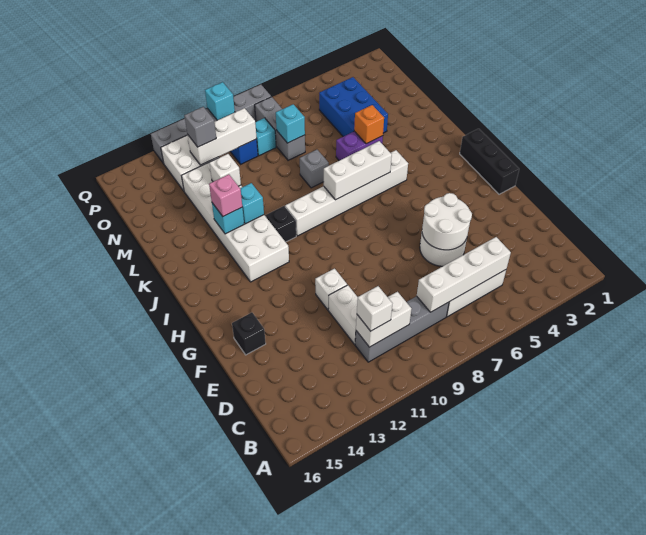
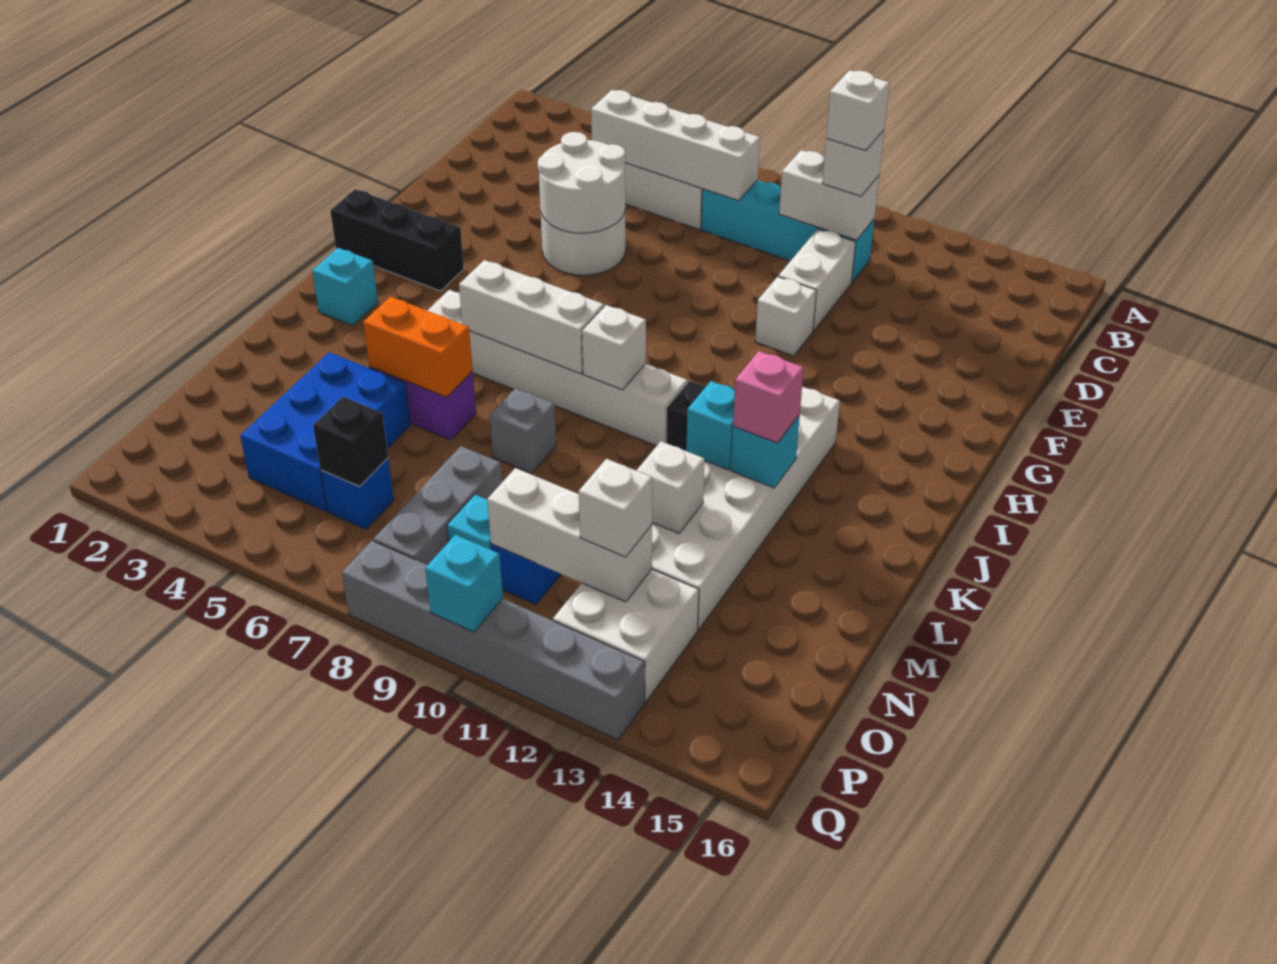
grey brick C8:C11 level 1 -> cyan brick C8:C11 level 1
none -> white brick C11 level 4
black brick F15 level 1 -> black brick O6 level 2
black brick G1:I1 level 1 -> black brick H1:H3 level 1
none -> white brick J9 level 2
orange brick L5 level 2 -> orange brick L5:L6 level 2
cyan brick N8 level 2 -> cyan brick J2 level 1
none -> blue brick O6 level 1
grey brick O12 level 3 -> white brick O12 level 3

